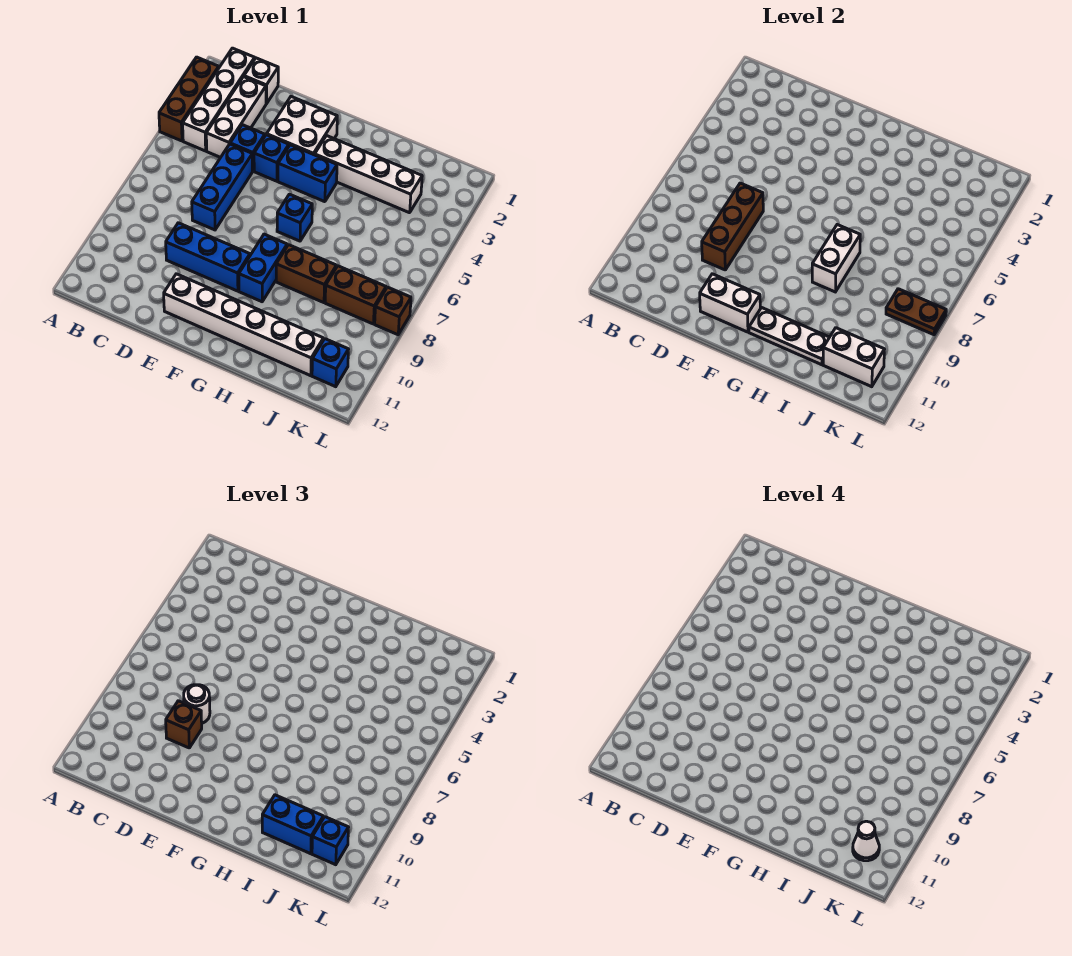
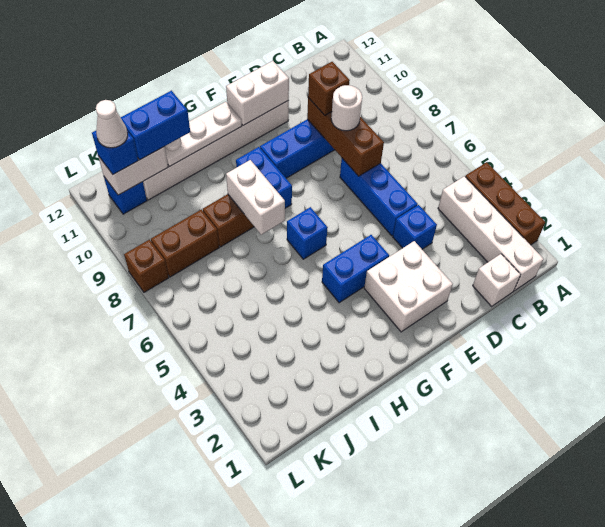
white brick C2:C4 level 1 -> none
blue brick E4 level 1 -> none
white brick G3:J3 level 1 -> none
brown plate K8:L8 level 2 -> none

